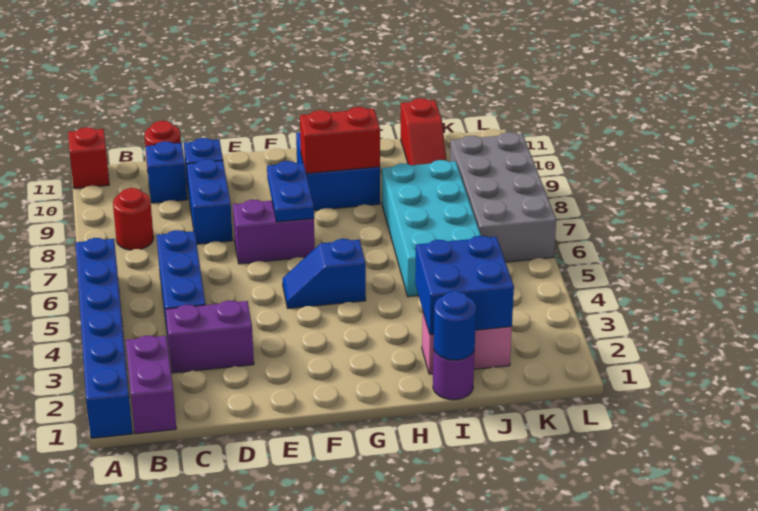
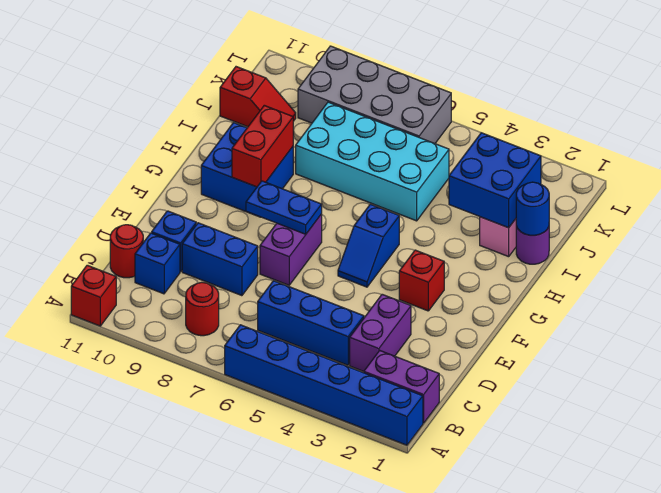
none -> red brick F3 level 1

